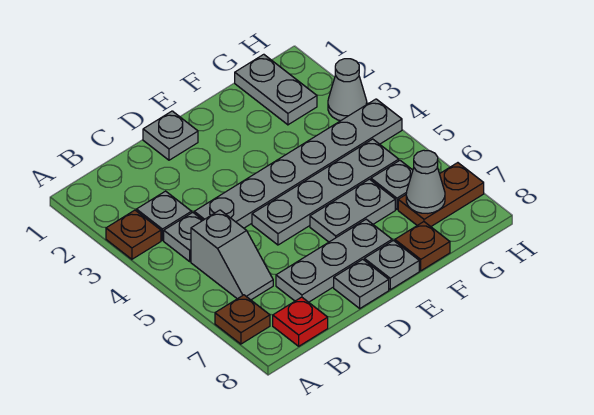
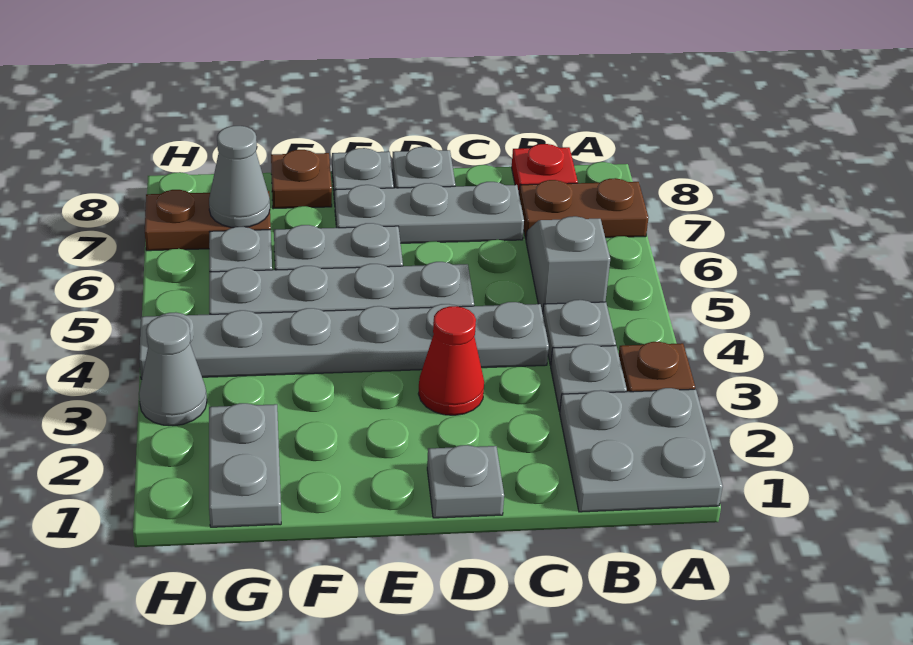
none -> grey plate A1:B2 level 1
brown plate A7 level 1 -> brown plate A7:B7 level 1
none -> red cone D3 level 1

